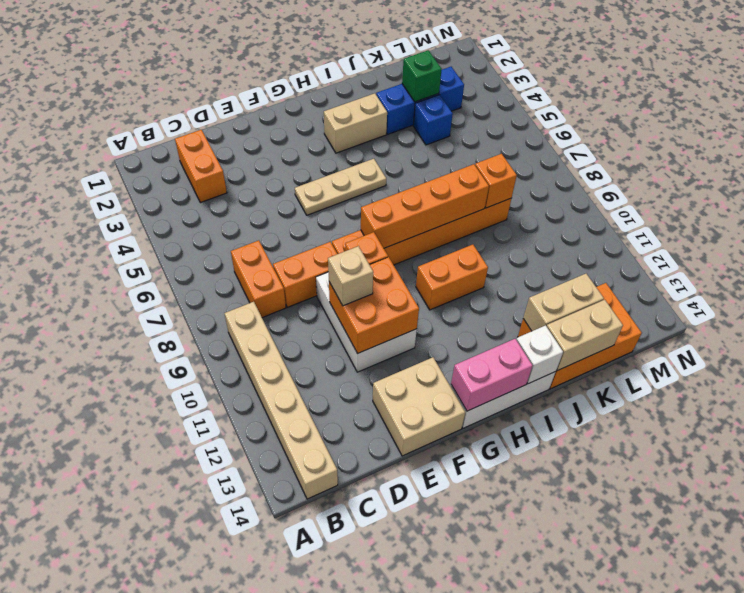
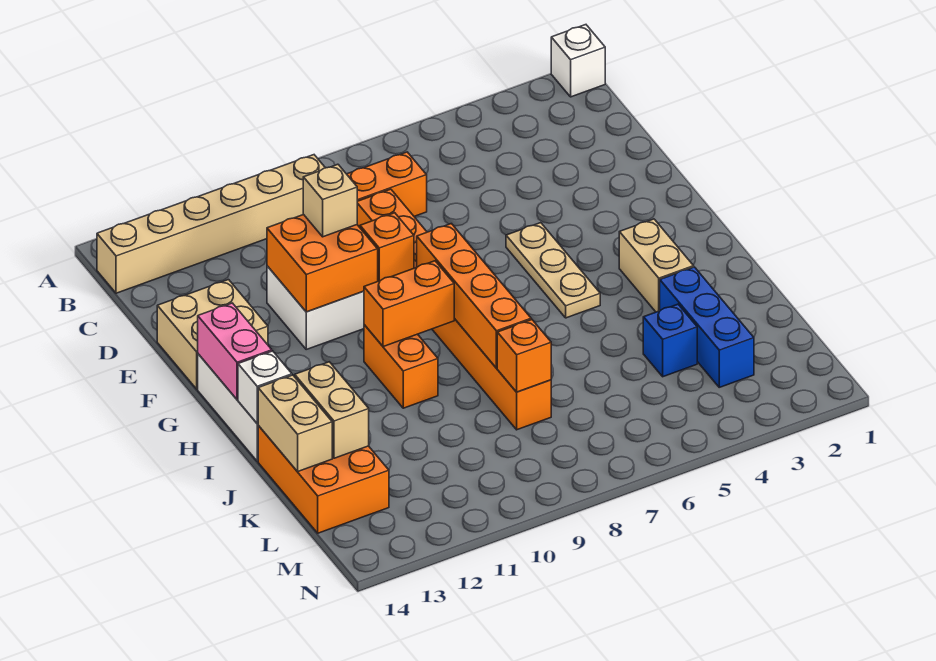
none -> white brick A1 level 1
orange brick C2:C3 level 1 -> orange brick H9:H10 level 2
green brick K3 level 2 -> none

